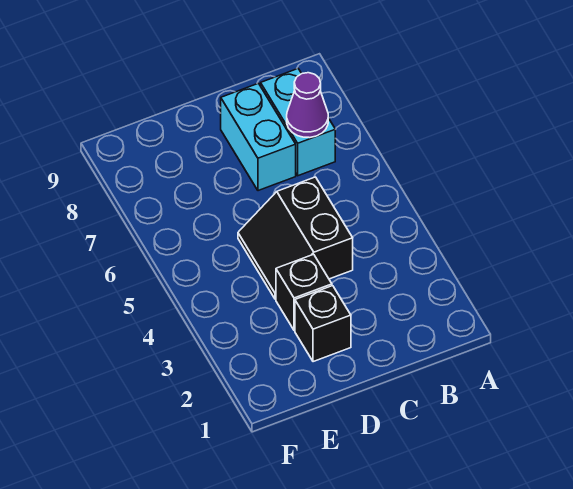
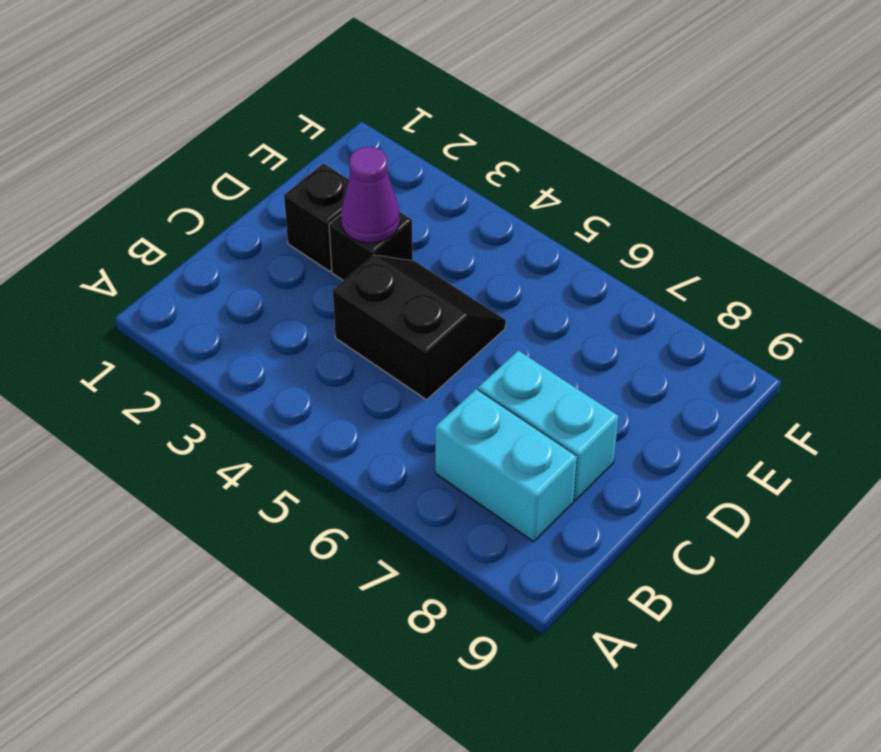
purple cone B7 level 2 -> purple cone D3 level 2

